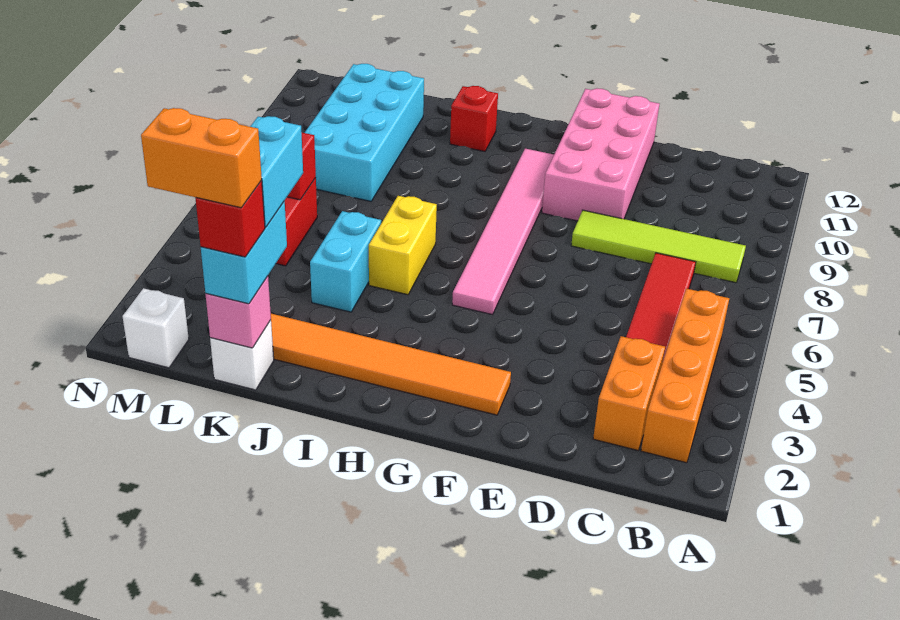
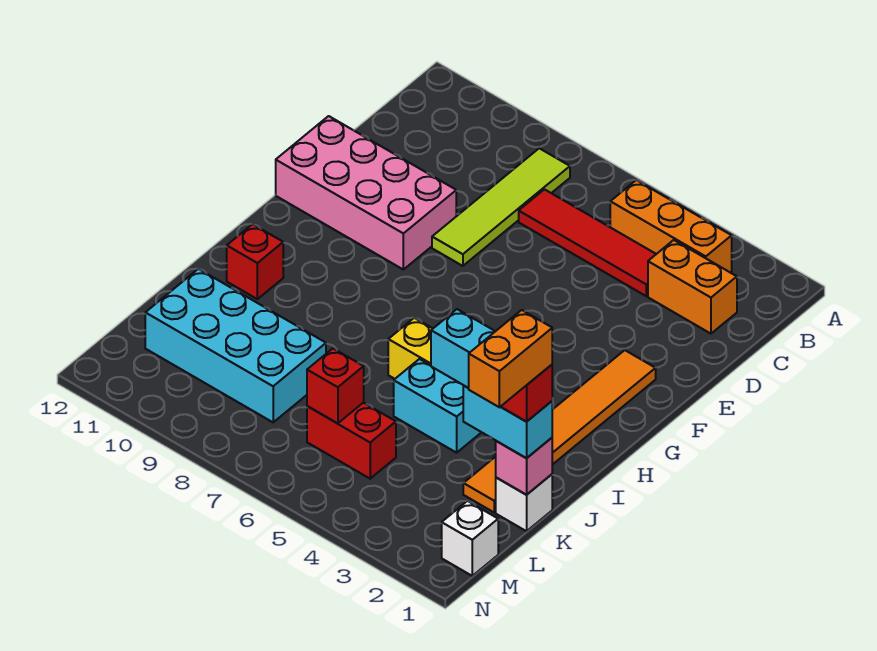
orange brick B2:B5 level 1 -> orange brick B3:B5 level 1
pink tile G5:G10 level 1 -> none

